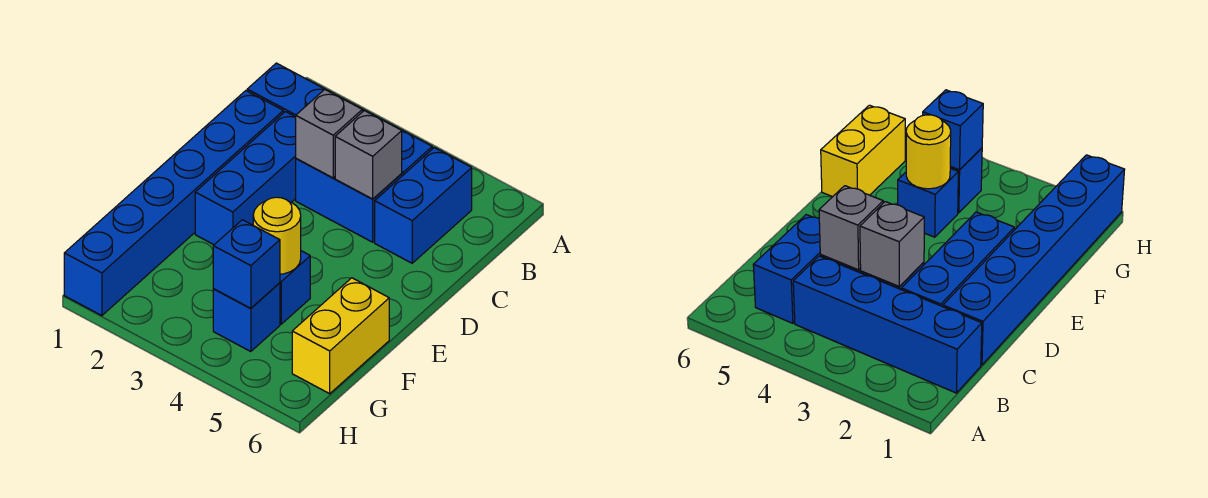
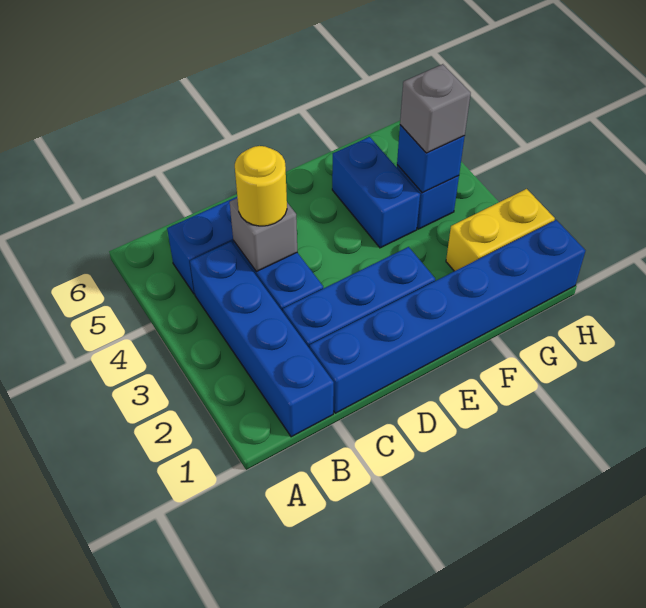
grey brick C3 level 2 -> grey brick G4 level 3
blue brick F4 level 1 -> blue brick F4:F5 level 1
yellow round brick F4 level 2 -> yellow round brick C4 level 3
yellow brick F6:G6 level 1 -> yellow brick G2:H2 level 1

